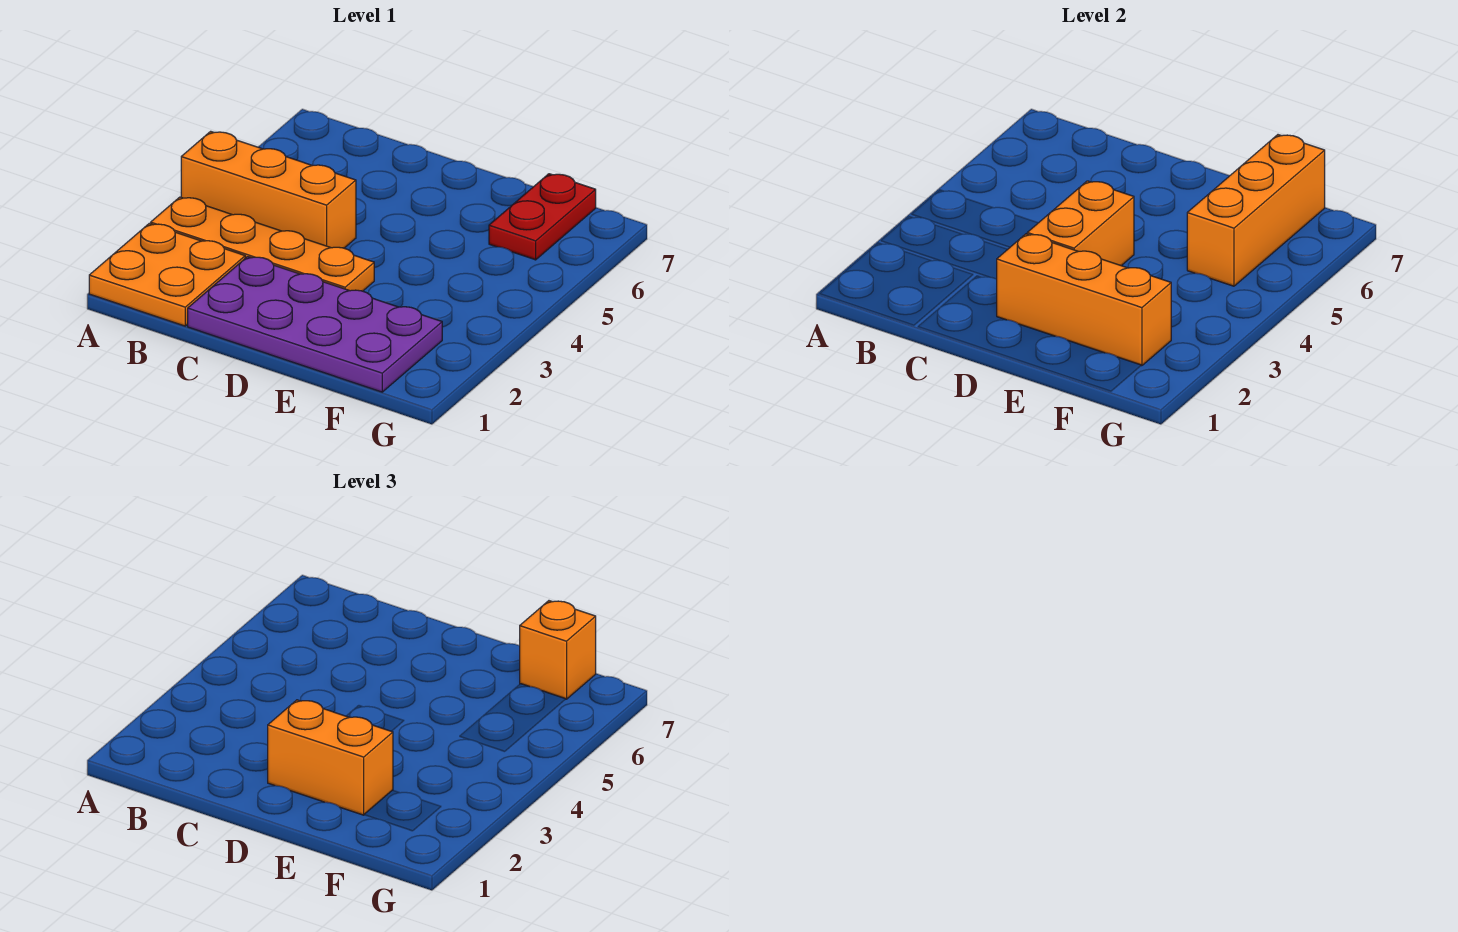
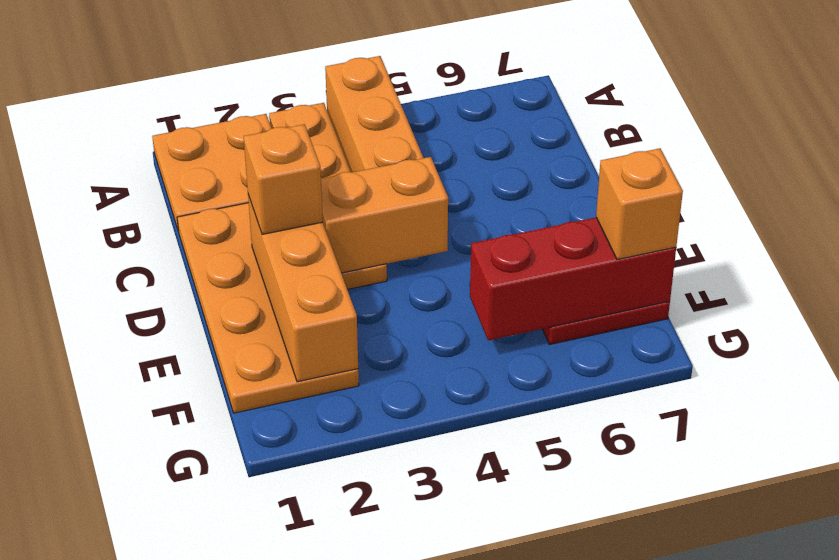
purple plate C1:F2 level 1 -> orange plate C1:F2 level 1
orange brick D2:E2 level 3 -> orange brick D2 level 3
orange brick F5:F7 level 2 -> red brick F5:F7 level 2

